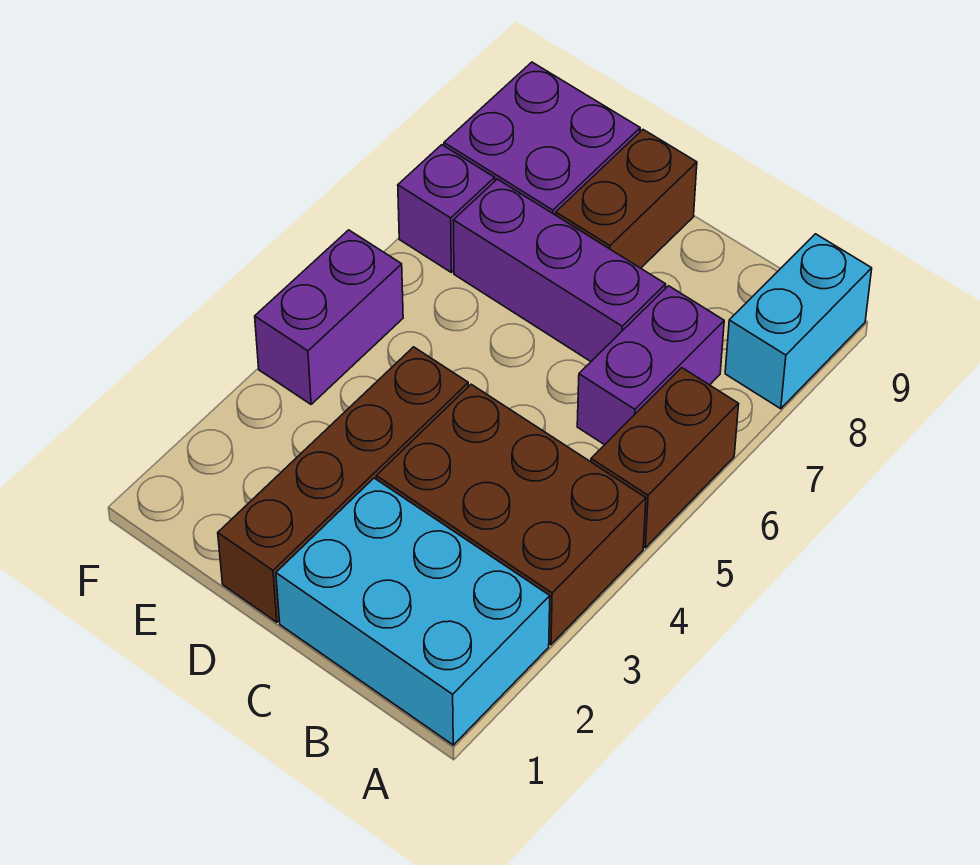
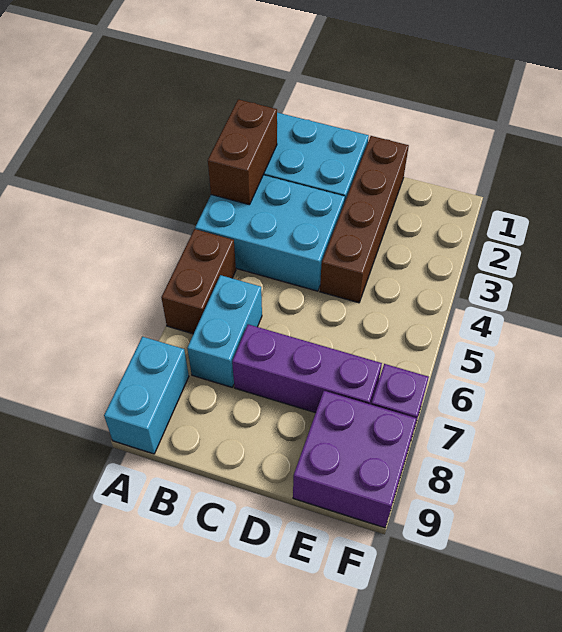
brown brick A3:C4 level 1 -> cyan brick A3:C4 level 1
purple brick B6:B7 level 1 -> cyan brick B6:B7 level 1
brown brick D8:D9 level 1 -> brown brick A2:A3 level 2
purple brick F4:F5 level 1 -> none

